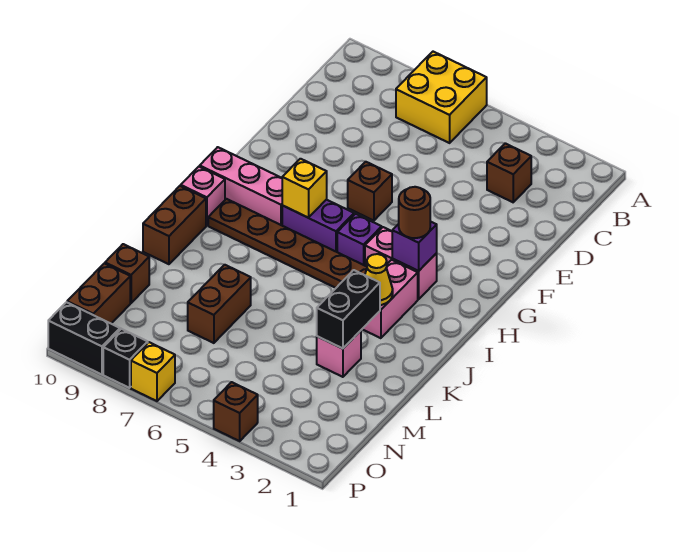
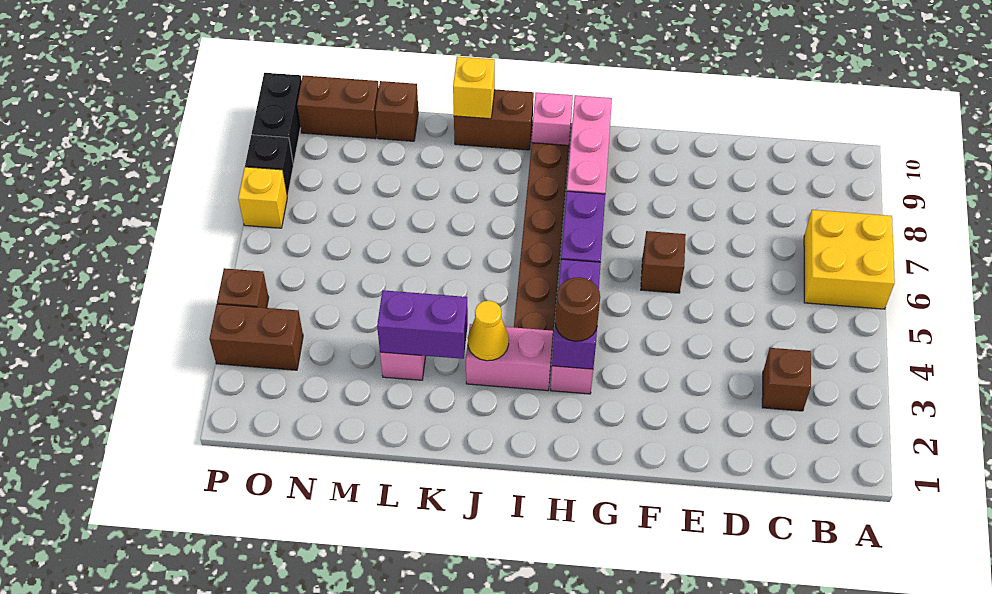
yellow brick H7 level 2 -> yellow brick K10 level 2
black brick K3:L3 level 2 -> purple brick K3:L3 level 2
brown brick L7:M7 level 1 -> brown brick O3:P3 level 1

